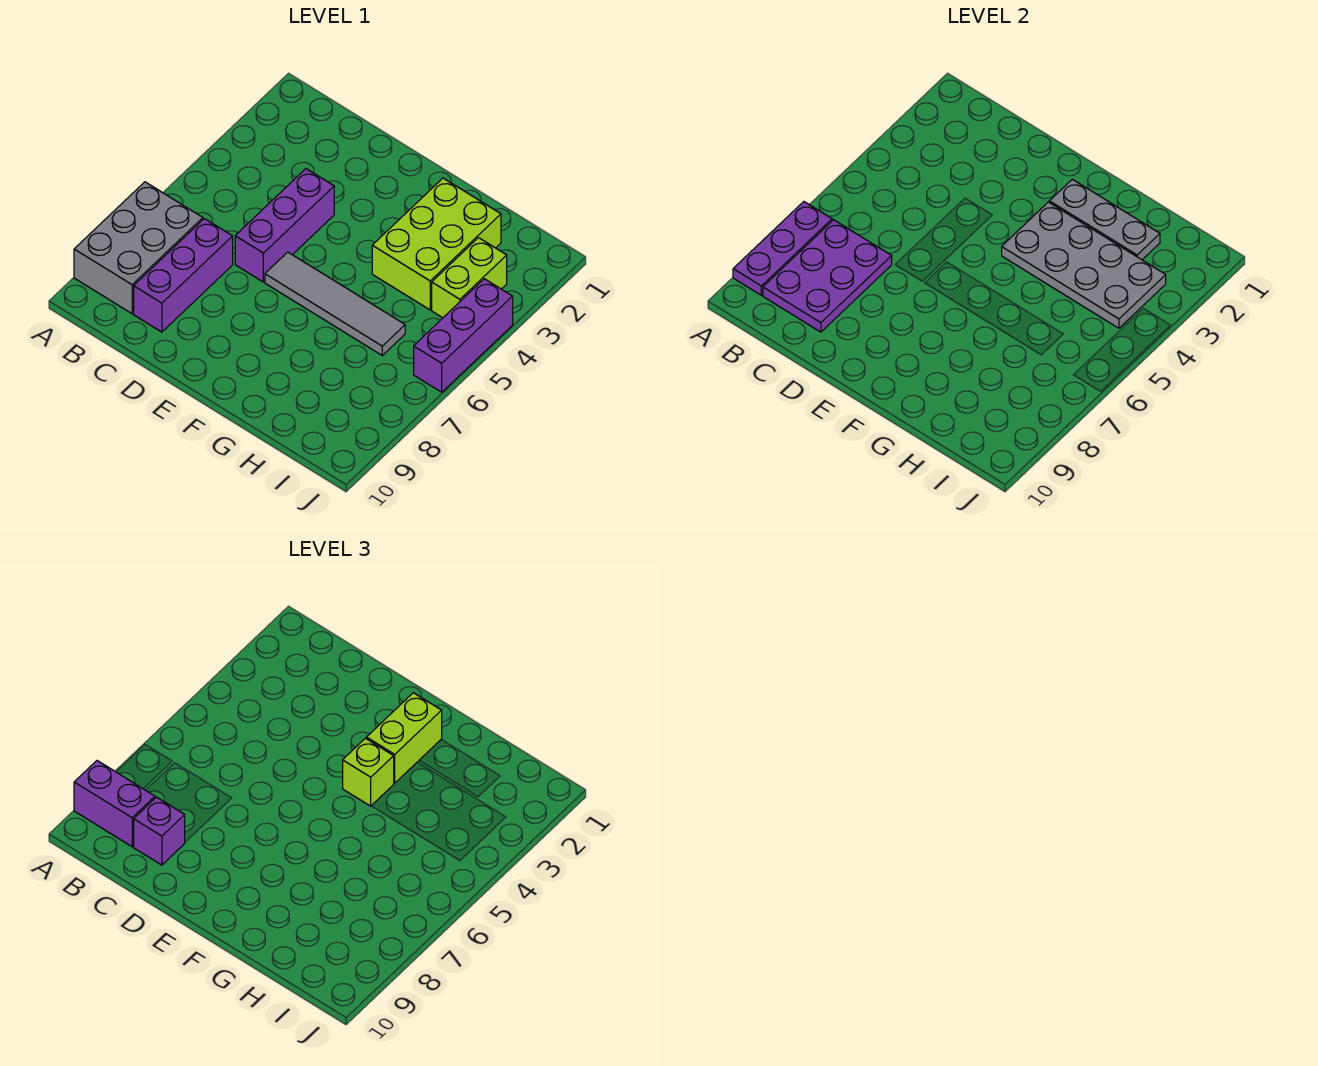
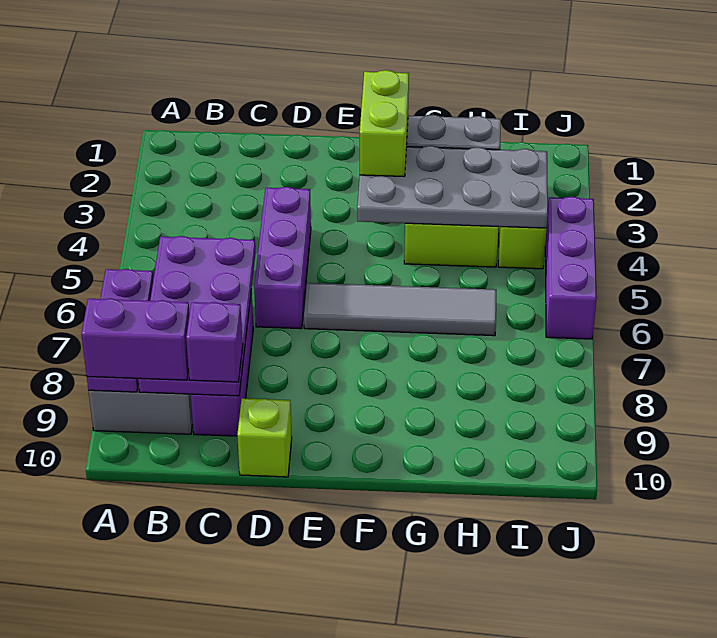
purple plate B7:C9 level 2 -> purple plate B6:C9 level 2
lime brick F4 level 3 -> lime brick D10 level 1

